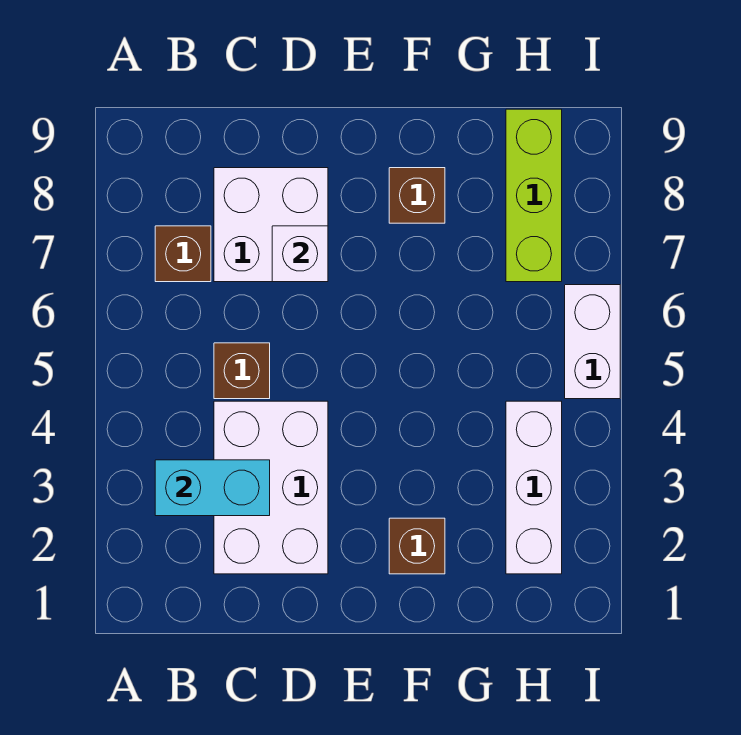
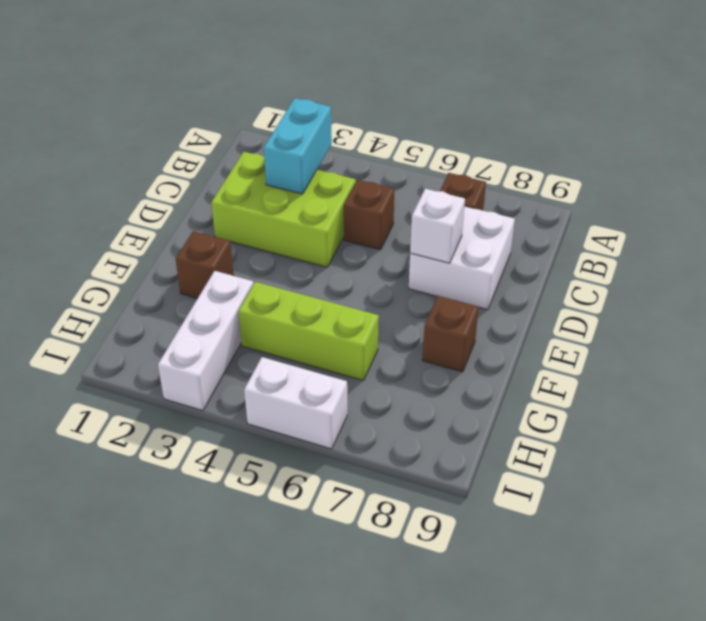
white brick C2:D4 level 1 -> lime brick C2:D4 level 1
white brick H2:H4 level 1 -> white brick G3:I3 level 1
lime brick H7:H9 level 1 -> lime brick G4:G6 level 1

